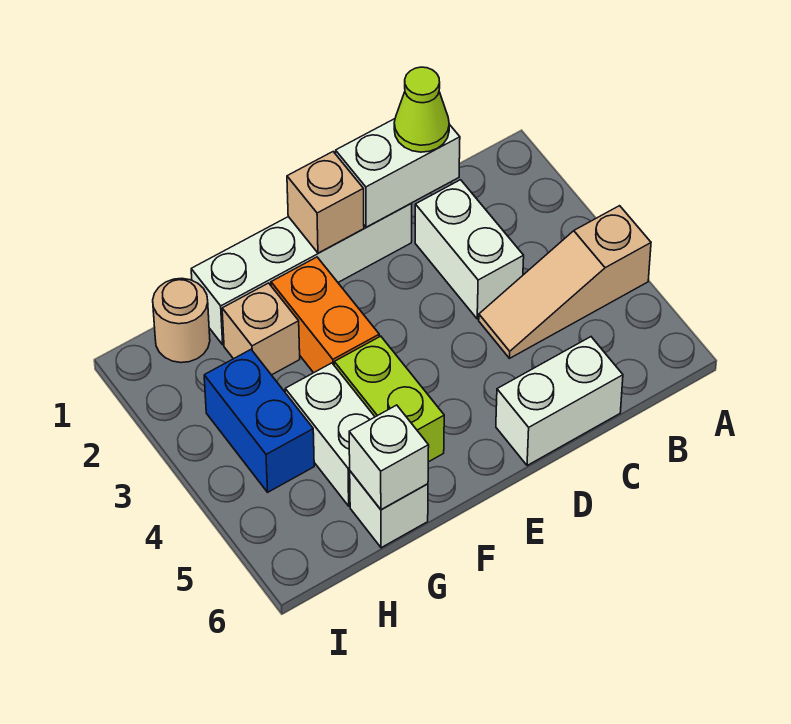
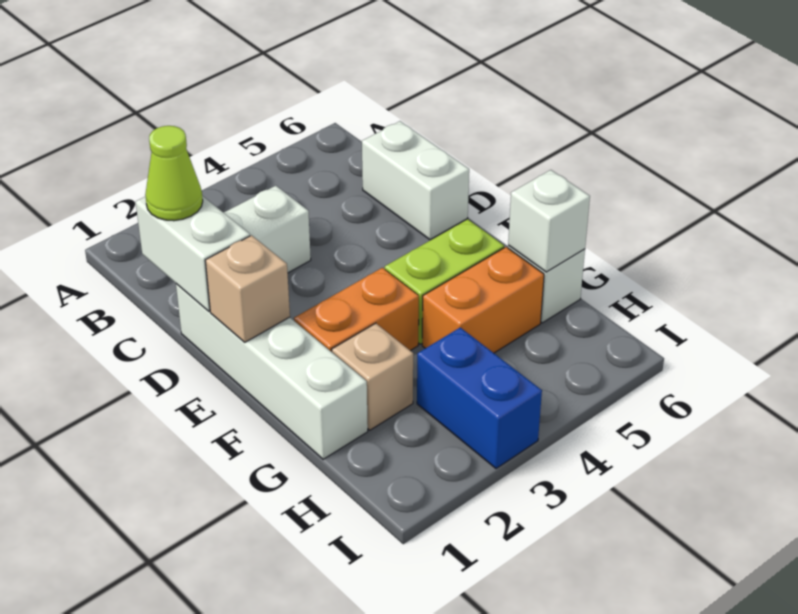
tan slope A4:C4 level 1 top A -> none
white brick G4:G5 level 1 -> orange brick G4:G5 level 1
tan round brick H1 level 1 -> none
blue brick H3:H4 level 1 -> blue brick H3:I3 level 1

